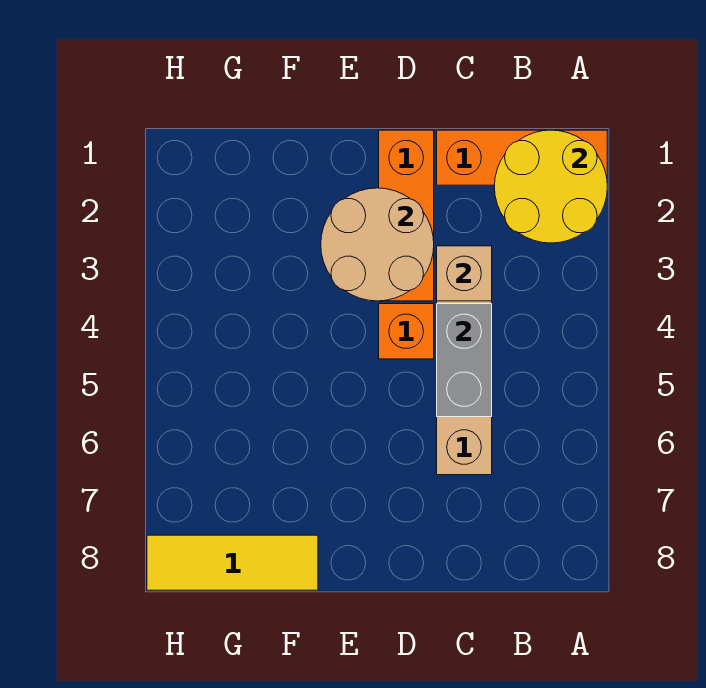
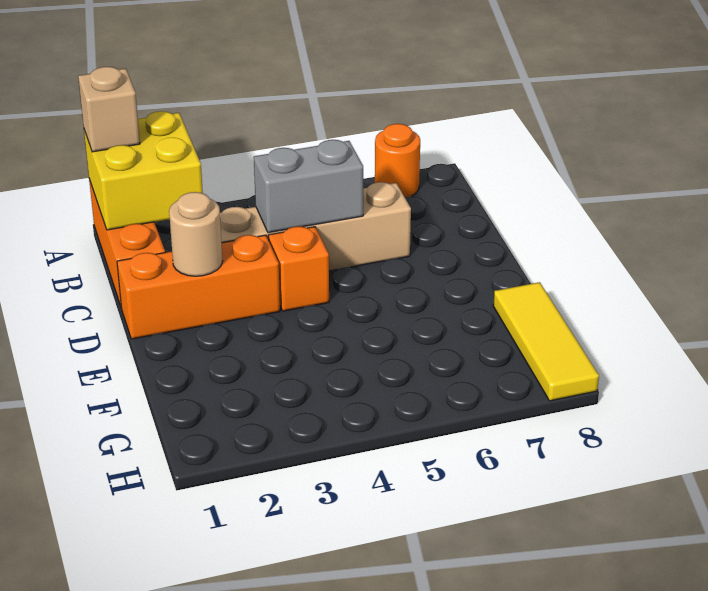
yellow round brick A1:B2 level 2 -> yellow brick A1:B2 level 2
none -> orange round brick A7 level 1
tan brick C3 level 2 -> tan brick A1 level 3
tan round brick D2:E3 level 2 -> tan round brick D2 level 2

